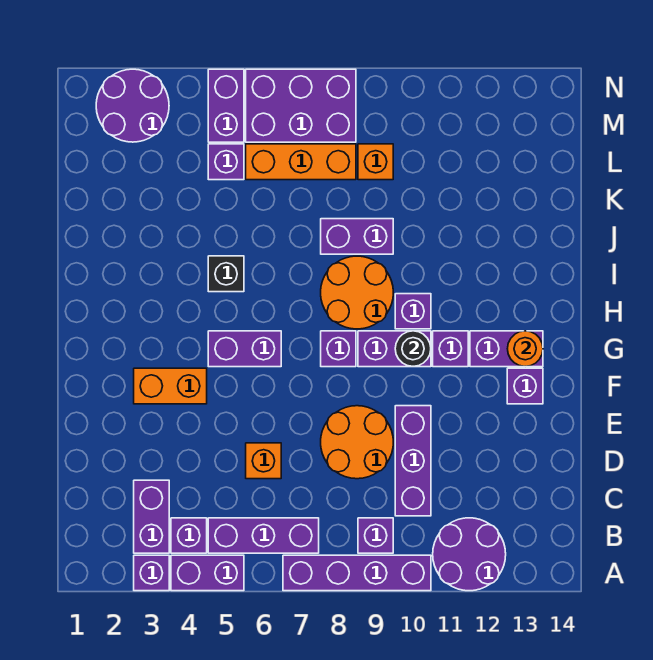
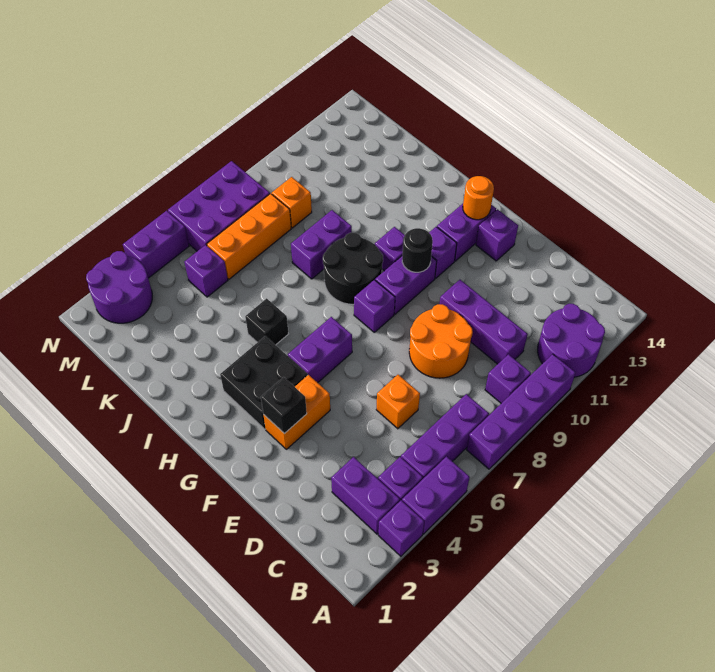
none -> black brick F3 level 2
none -> black brick G3:H4 level 1
orange round brick H8:I9 level 1 -> black round brick H8:I9 level 1
purple brick M5:N5 level 1 -> purple brick N4:N5 level 1

